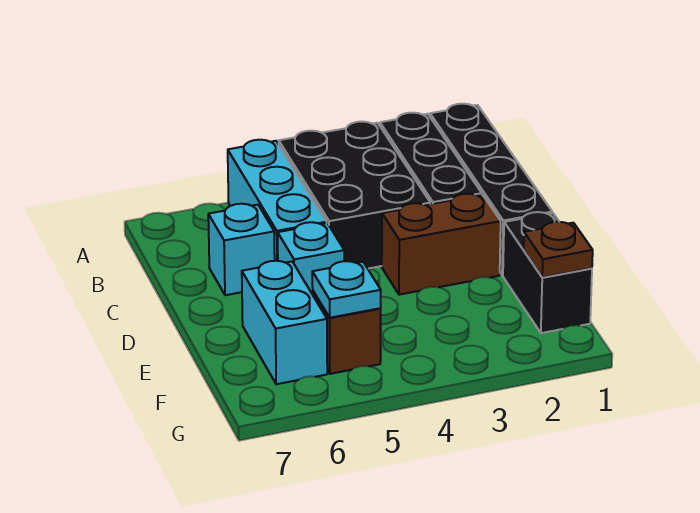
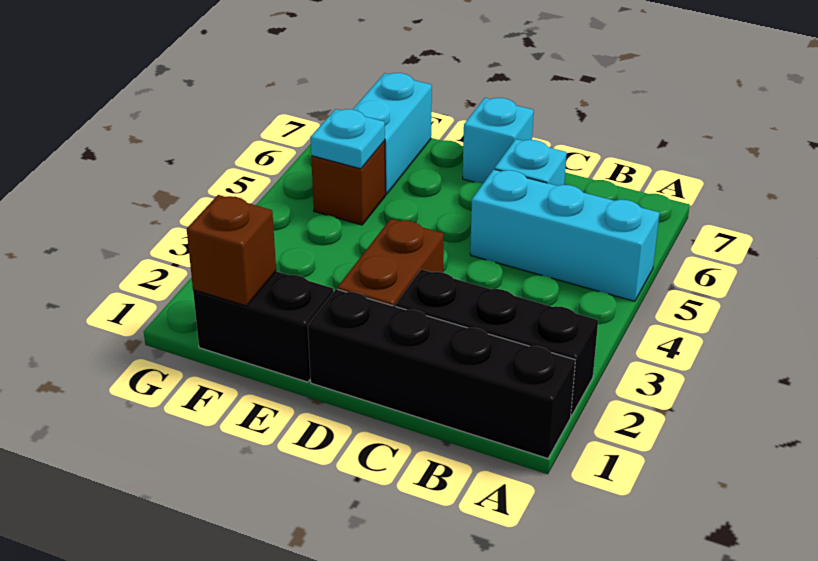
black brick A3:C4 level 1 -> none
cyan brick D5 level 1 -> cyan brick D7 level 1
cyan brick E6:F6 level 1 -> cyan brick F6:F7 level 1
brown plate F1 level 2 -> brown brick F1 level 2

